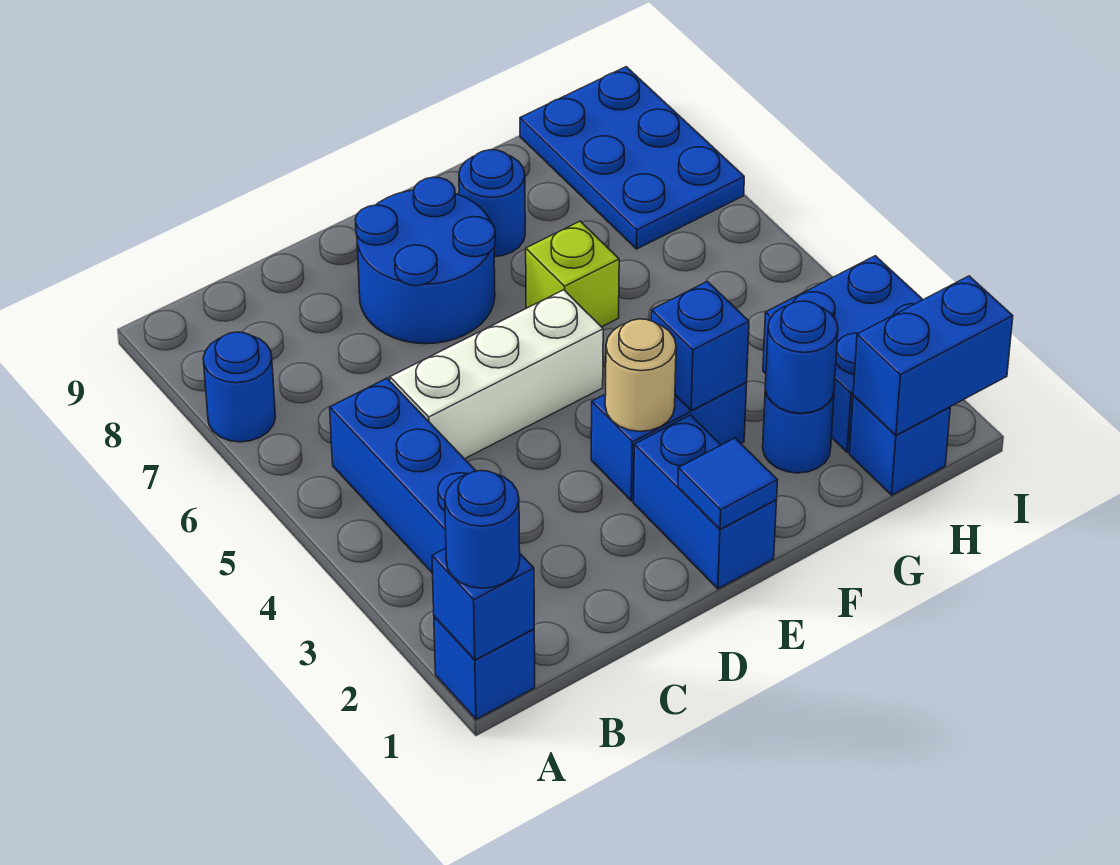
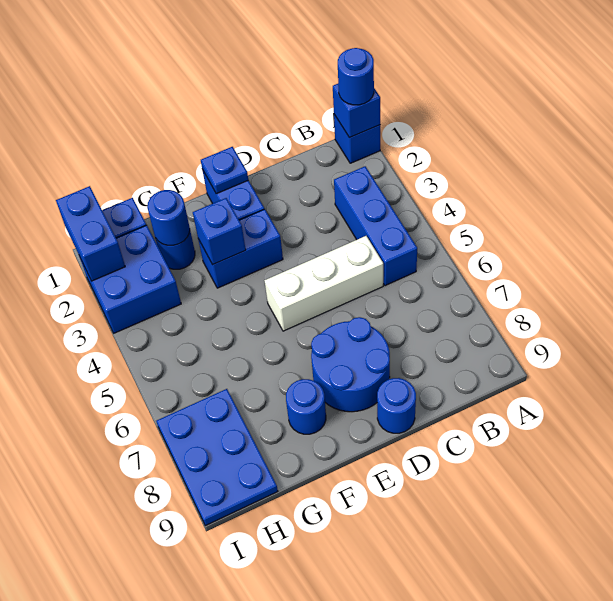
blue round brick A7 level 1 -> blue round brick D9 level 1
blue tile E1 level 2 -> blue plate E1 level 2
tan round brick E3 level 2 -> none
lime brick F6 level 1 -> none
blue brick H1:I1 level 2 -> blue brick I1:I2 level 2

